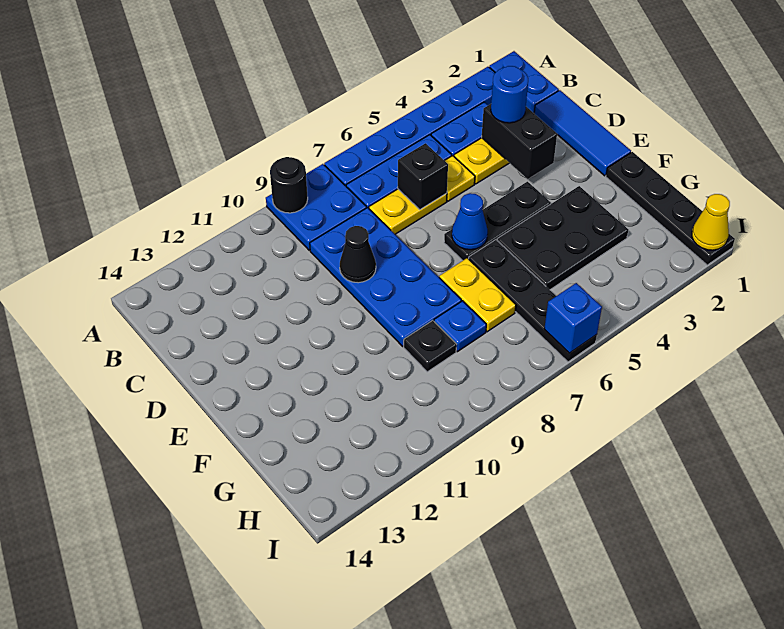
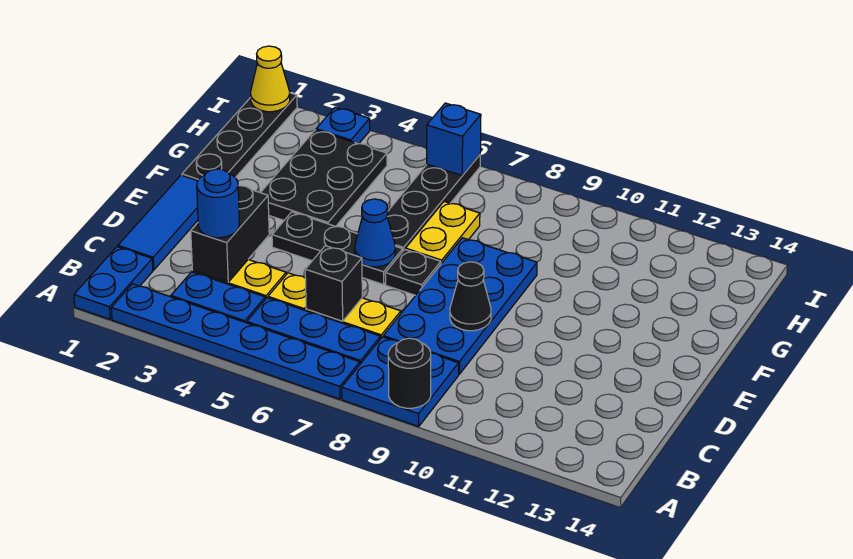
black plate F3:G5 level 1 -> black plate F3:H4 level 1
blue plate G8 level 1 -> blue plate I3 level 1
black plate G9 level 1 -> black plate E7 level 1

